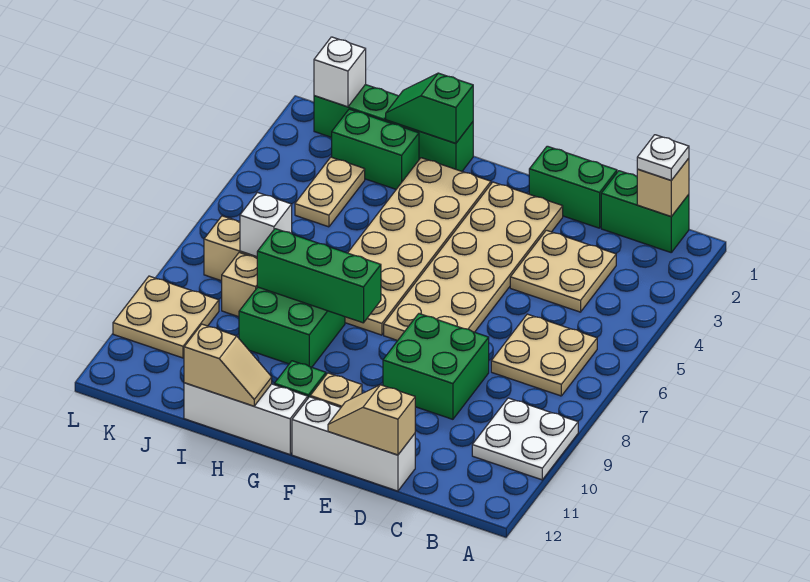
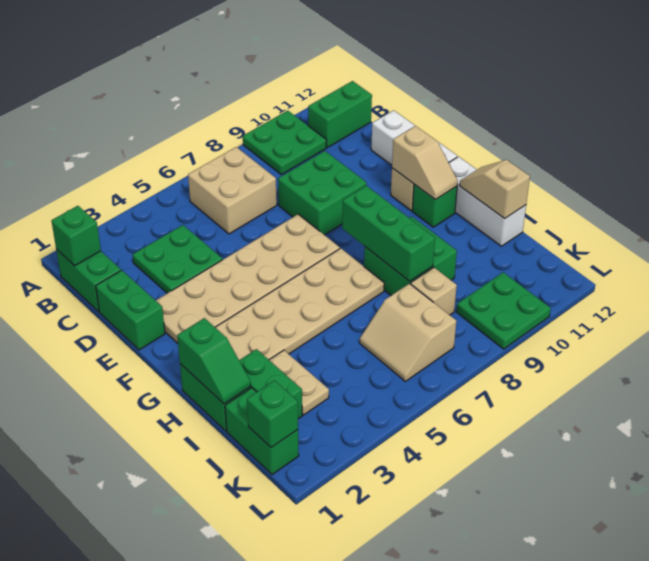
white plate A9:B10 level 1 -> green plate A9:B10 level 1
tan brick B1 level 2 -> green brick B1 level 2
white plate B1 level 3 -> none
tan plate B6:C7 level 1 -> tan brick B6:C7 level 1
none -> green brick B11:B12 level 1
tan plate C3:D4 level 1 -> green plate C3:D4 level 1
tan slope D12:E12 level 2 top D -> tan slope F11:G11 level 2 top F
tan plate J3:J4 level 1 -> tan plate I3:J3 level 1
white brick J7 level 2 -> none
white brick K1 level 2 -> green brick K1 level 2
tan plate K9:L10 level 1 -> green plate K9:L10 level 1

